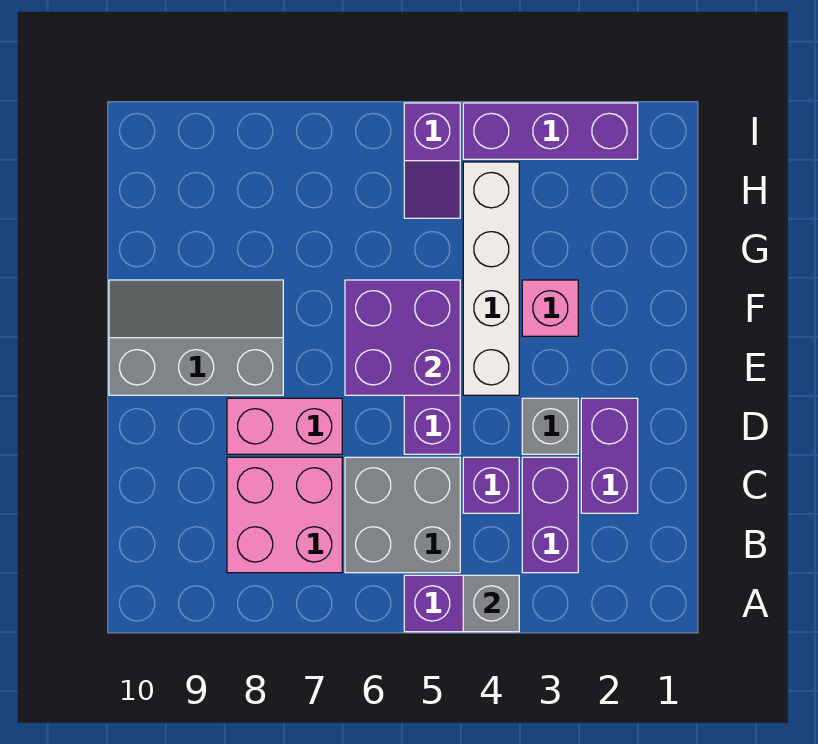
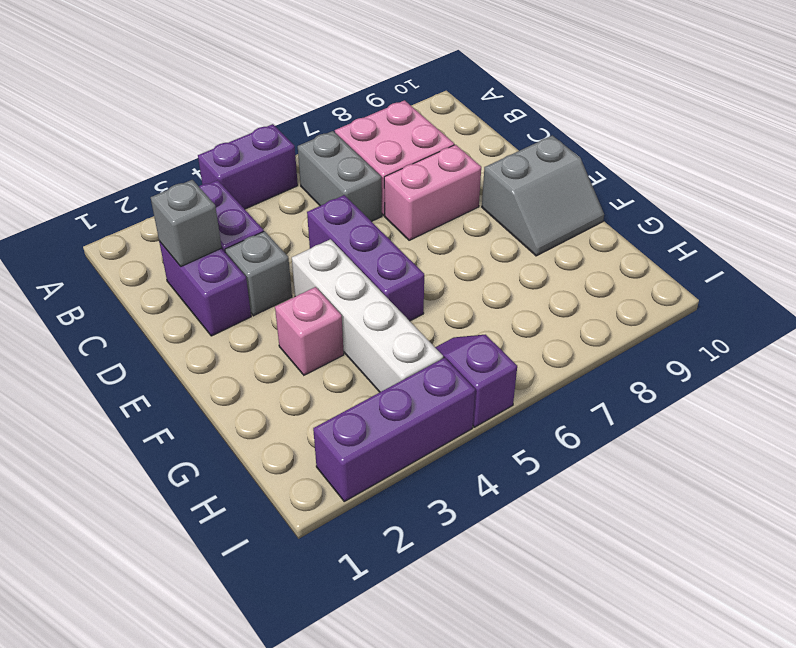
grey brick A4 level 2 -> grey brick C2 level 2
grey brick B5:C6 level 1 -> grey brick B6:C6 level 1
purple brick C4 level 1 -> none
purple brick E5:F6 level 2 -> none
grey slope E8:F10 level 1 top E -> grey slope E9:F10 level 1 top E

